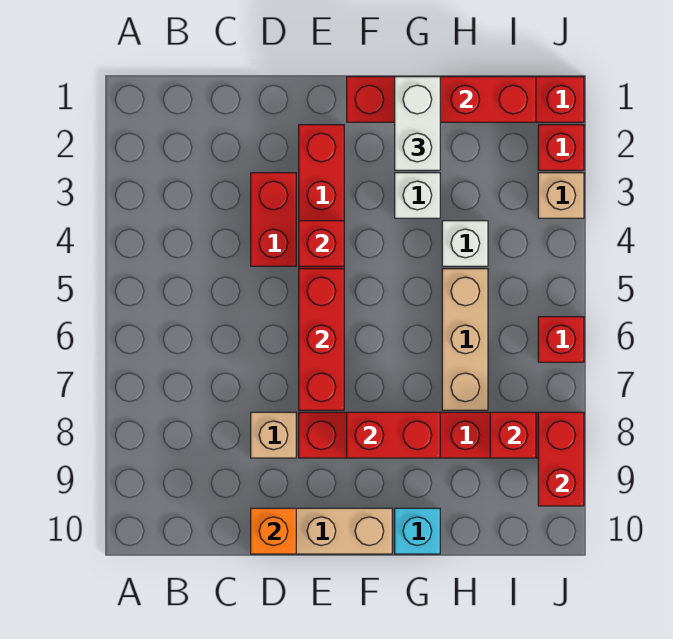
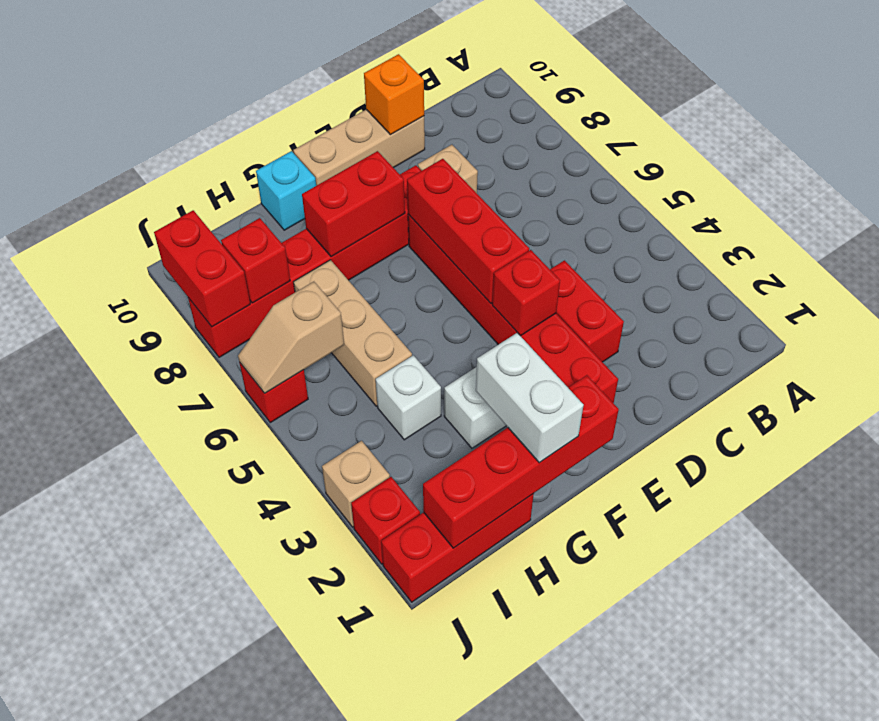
none -> tan slope I6:J6 level 2 top I

